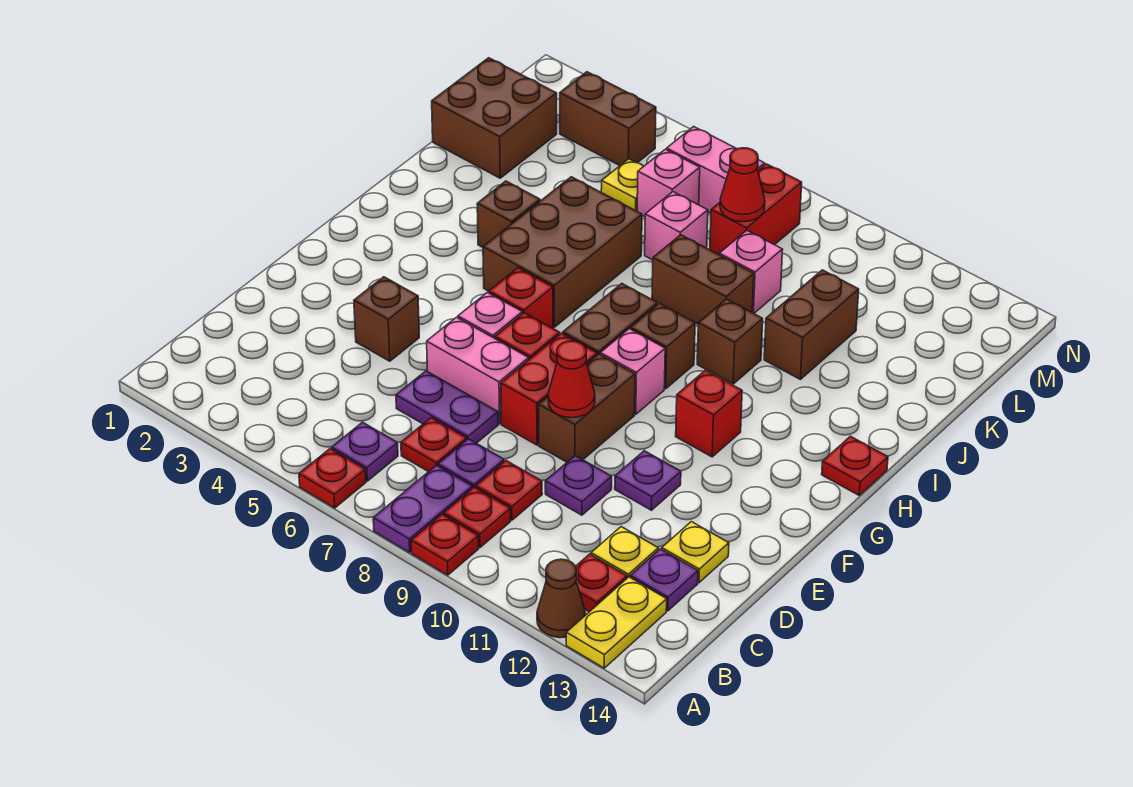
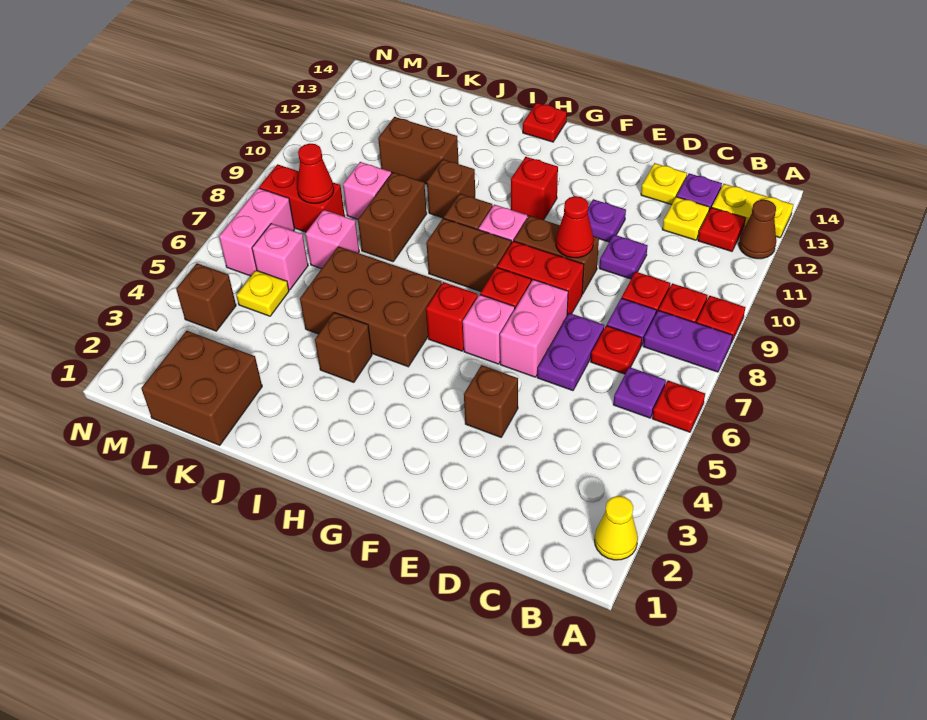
none -> yellow cone A2 level 1
brown brick M3:M4 level 1 -> brown brick M4 level 1

